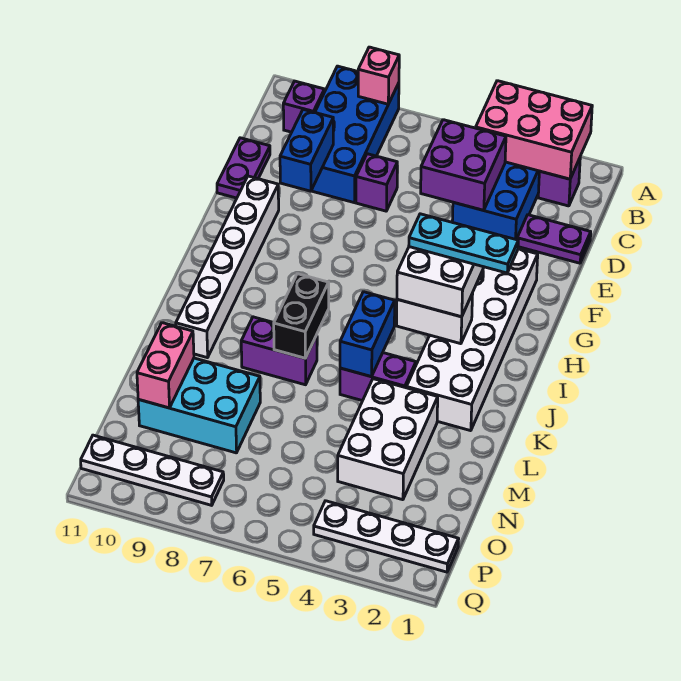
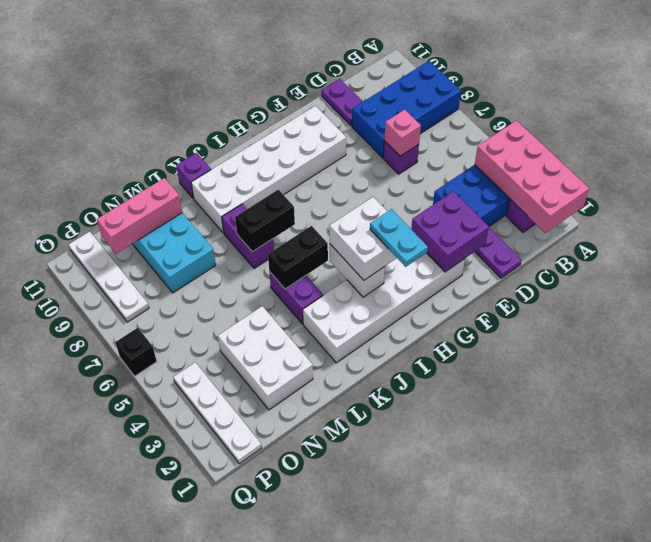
pink brick A2:B4 level 2 -> pink brick A1:B4 level 2
pink brick A8 level 2 -> pink brick D7 level 2
purple brick B10 level 1 -> purple brick K11 level 1
purple brick C4:D5 level 2 -> purple brick E2:F3 level 2
blue brick D9:E9 level 2 -> none
purple plate D11:E11 level 1 -> purple plate D10:D11 level 1
white brick F10:K10 level 1 -> white brick F9:K10 level 1
cyan plate H2:H4 level 4 -> cyan plate H2:H3 level 4
blue brick J5:K5 level 2 -> black brick J5:K5 level 2
white brick L3:N4 level 1 -> white brick M2:N4 level 1
pink brick M10:N10 level 2 -> pink brick M10:O10 level 2
none -> black brick Q6 level 1

